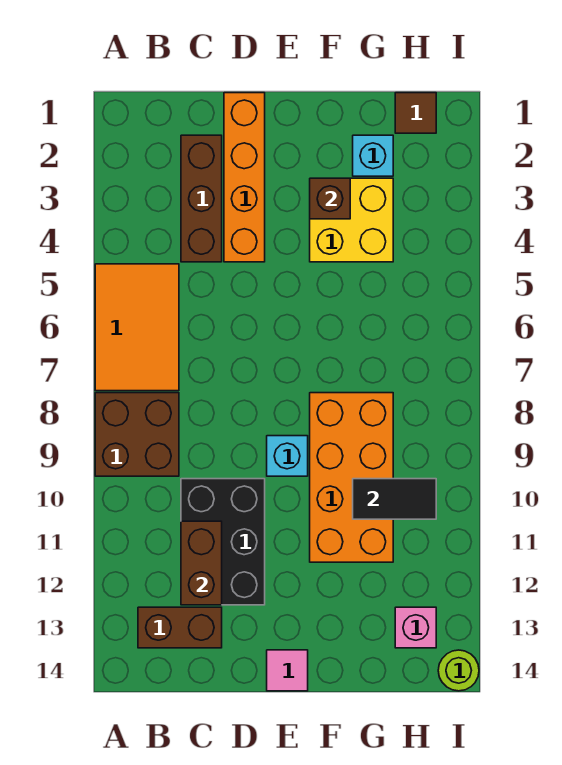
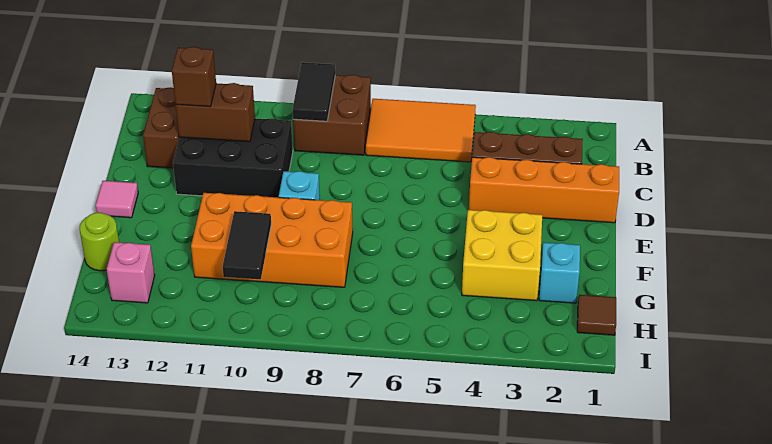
none -> black tile A9:B9 level 2
brown brick F3 level 2 -> brown brick C12 level 3
lime round brick I14 level 1 -> lime round brick G14 level 1

